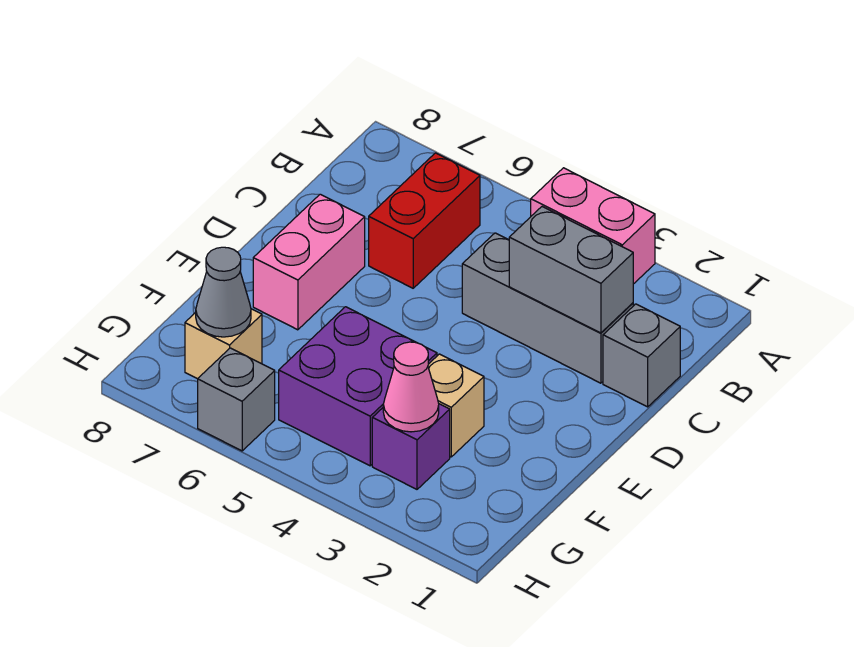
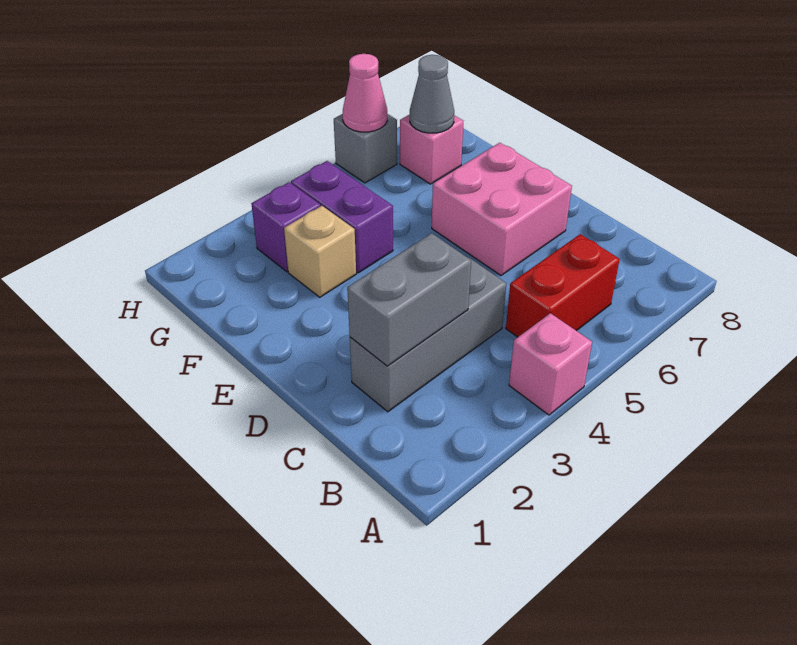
pink brick A3:A4 level 1 -> pink brick A4 level 1
red brick B6:C6 level 1 -> red brick B5:B6 level 1
grey brick C1 level 1 -> none
pink brick D7:E7 level 1 -> pink brick D6:E7 level 1
purple brick F4:G5 level 1 -> purple brick F4:G4 level 1
pink cone G3 level 2 -> pink cone H6 level 2
tan brick G7 level 1 -> pink brick G7 level 1

